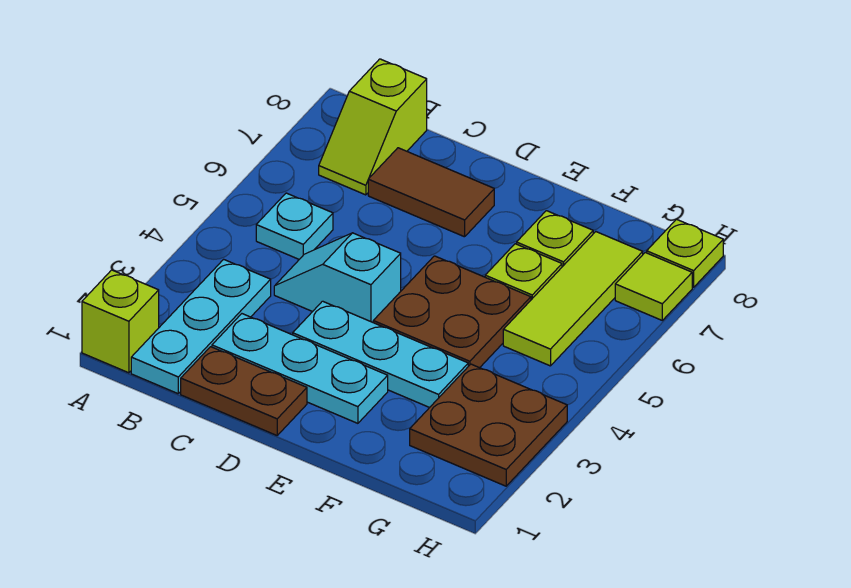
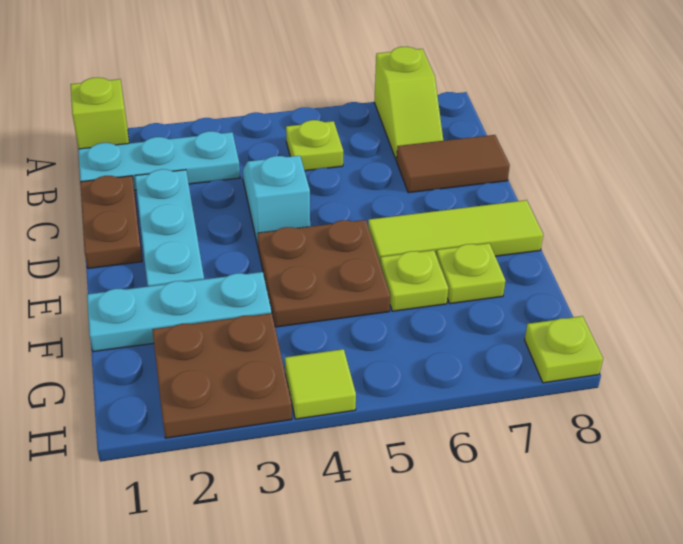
cyan plate B5 level 1 -> lime plate B5 level 1
lime slope B7:B8 level 1 top 8 -> lime slope A7:B7 level 1 top A
brown tile C7:D7 level 1 -> brown tile C7:C8 level 1
cyan plate D3:F3 level 1 -> cyan plate F1:F3 level 1
lime tile G5:G7 level 1 -> lime tile E6:E8 level 1
lime tile H7 level 1 -> lime tile H4 level 1

